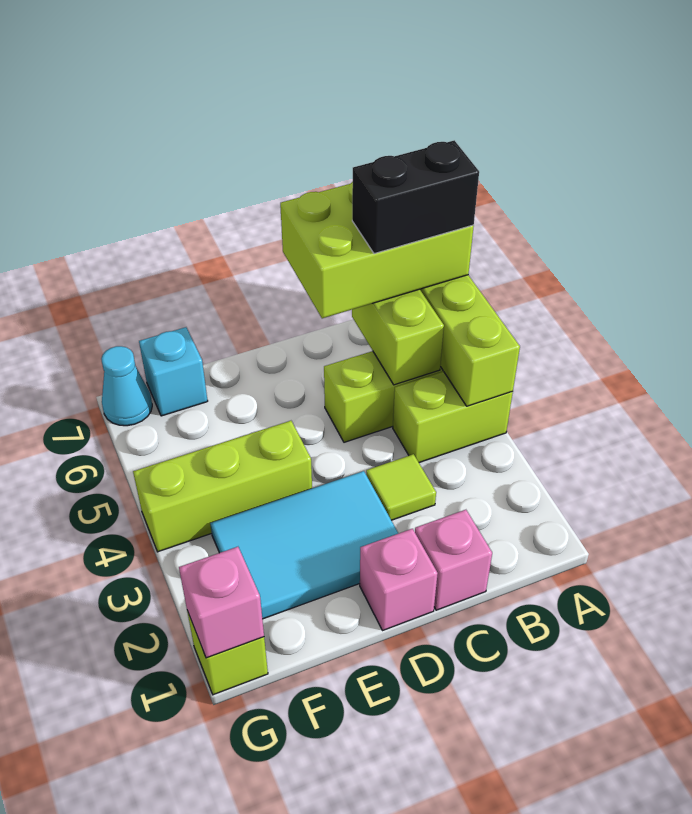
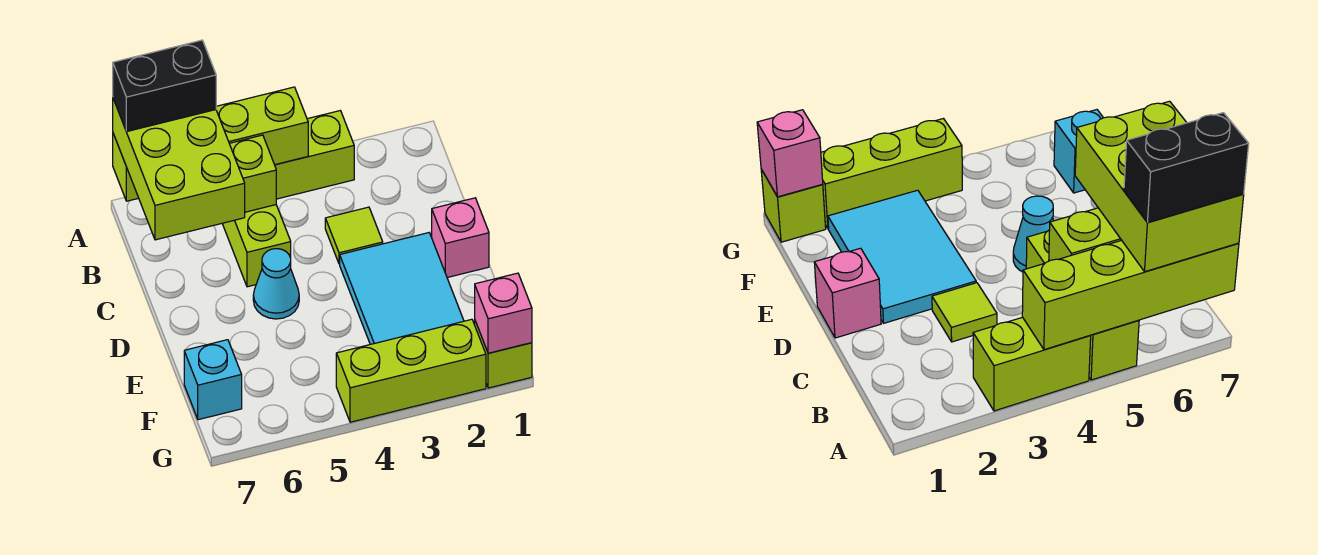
lime brick A4:B4 level 1 -> lime brick A3:A4 level 1
black brick A6:B6 level 4 -> black brick A6:A7 level 4
pink brick C1 level 1 -> none
lime brick E4:G4 level 1 -> lime brick G2:G4 level 1
cyan cone G7 level 1 -> cyan cone D5 level 1

